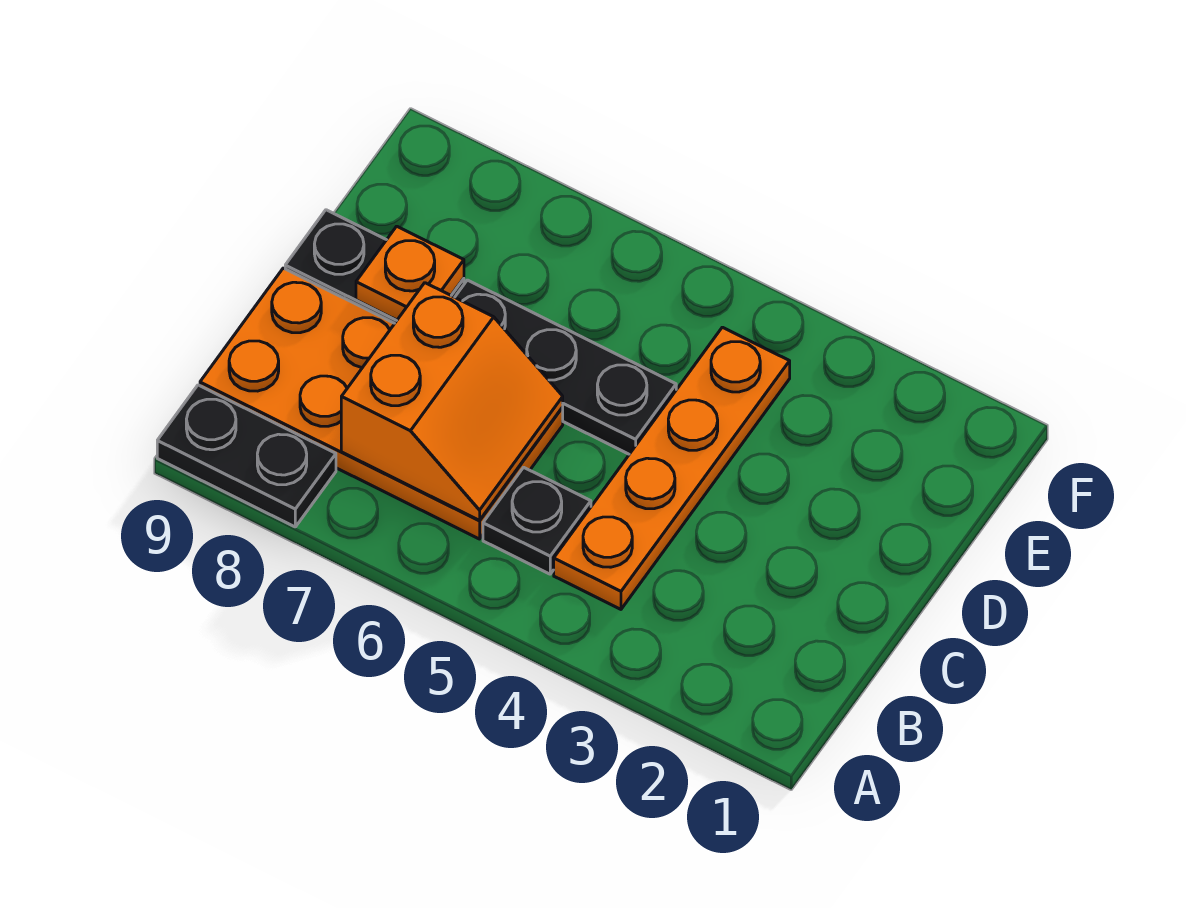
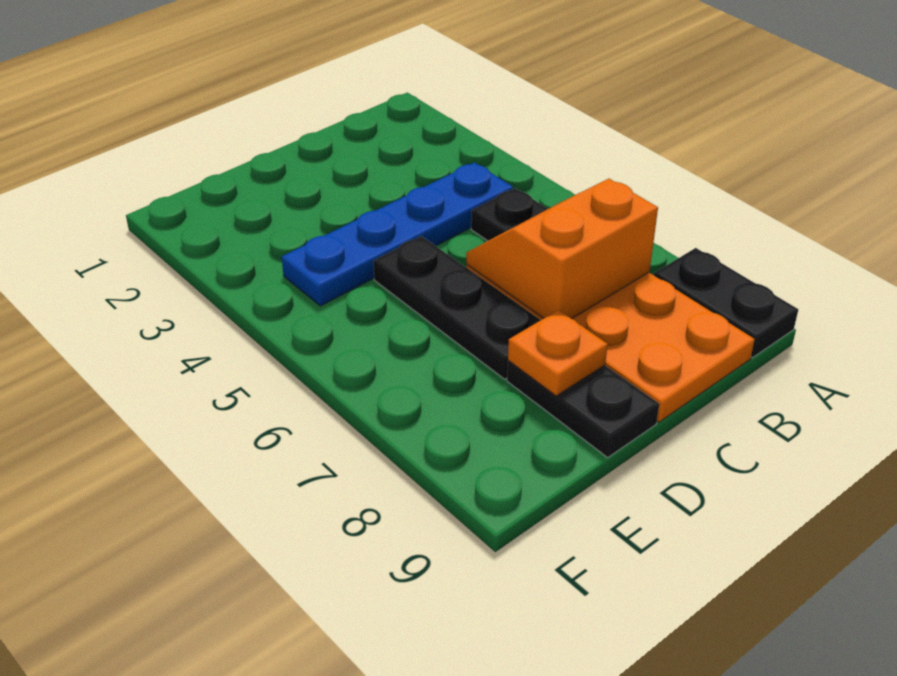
orange plate B4:E4 level 1 -> blue plate B4:E4 level 1

